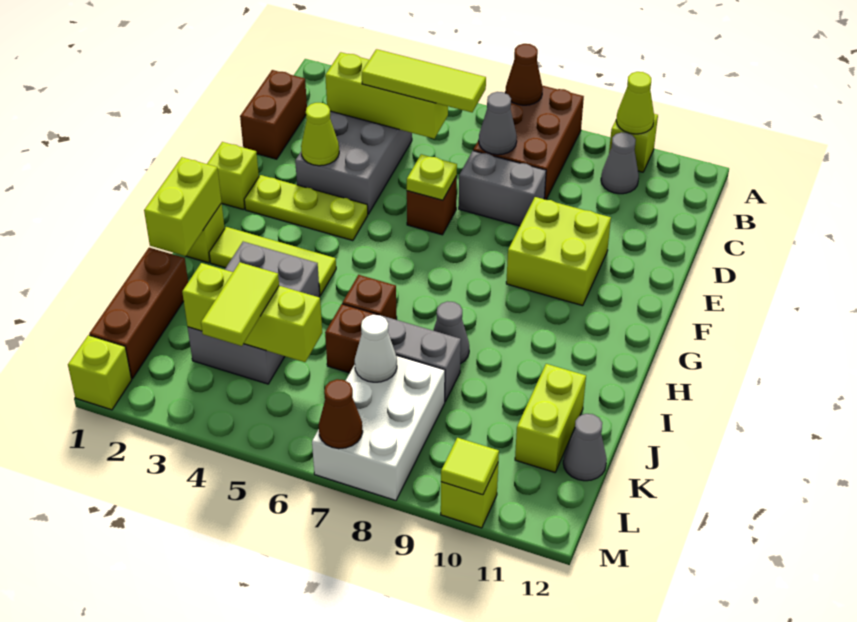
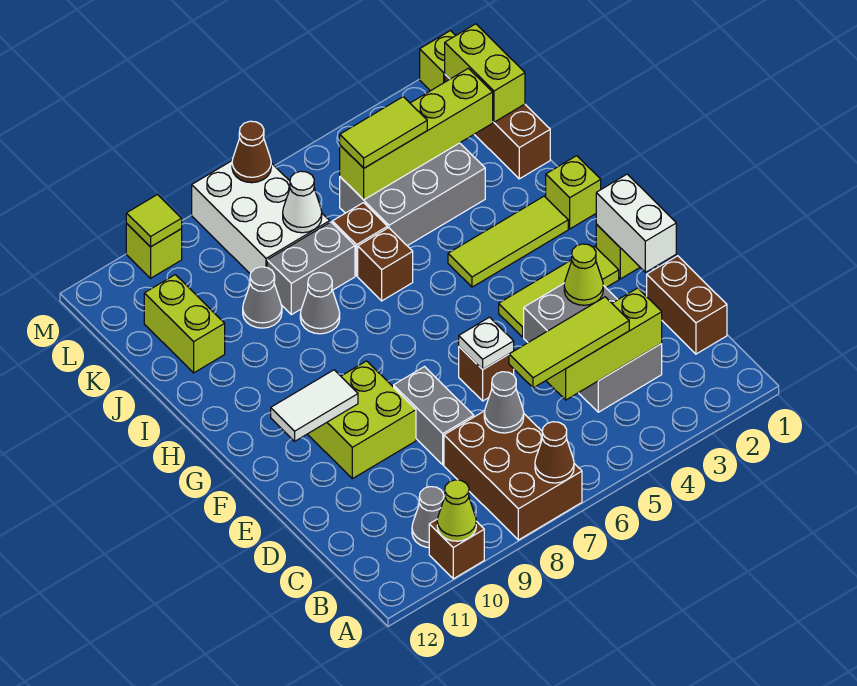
lime brick A10 level 1 -> brown brick A10 level 1
grey brick D7:D8 level 1 -> grey brick D8:E8 level 1
none -> white brick E1:F1 level 2
lime plate E6 level 2 -> white plate E6 level 2
lime plate F2:F4 level 1 -> lime tile F2:F4 level 1
none -> white tile F10:F11 level 2
lime brick H1:I1 level 2 -> lime brick K1:L1 level 2
grey brick I3:K4 level 1 -> grey brick J3:K5 level 1
lime brick K3:K5 level 2 -> lime brick K2:K5 level 2
lime tile K4:L4 level 3 -> lime tile K4:K5 level 3
grey cone K12 level 1 -> grey cone J9 level 1

